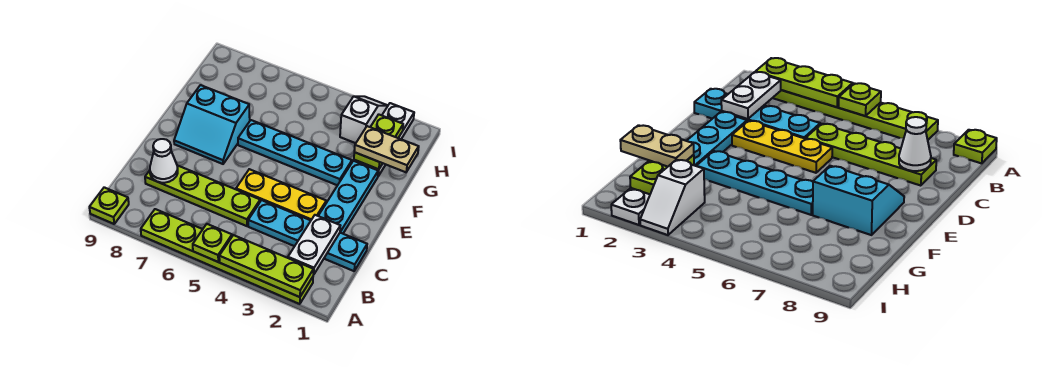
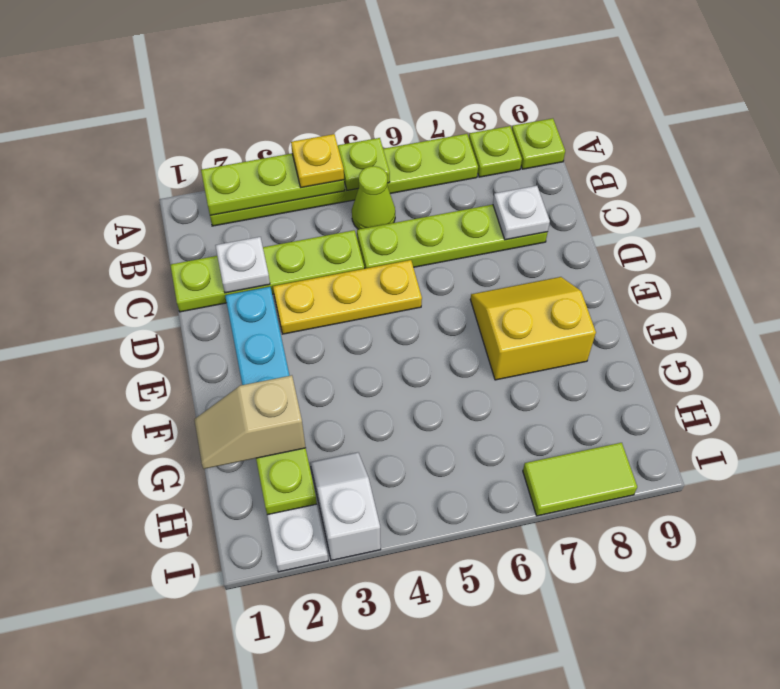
none -> yellow plate A4 level 3
none -> lime plate A8 level 1
white plate B2:C2 level 2 -> white plate C2 level 2
none -> lime cone B5 level 1
cyan plate C1:C4 level 1 -> lime plate C1:C4 level 1
white cone C8 level 2 -> white plate C8 level 2
cyan slope E7:F8 level 1 top F -> yellow slope E7:F8 level 1 top F
cyan plate F3:F6 level 1 -> none
tan plate G1:G2 level 3 -> tan slope G1:G2 level 3 top 2
white slope H3:I3 level 1 top H -> white slope H3:I3 level 1 top I
none -> lime tile I7:I8 level 1

